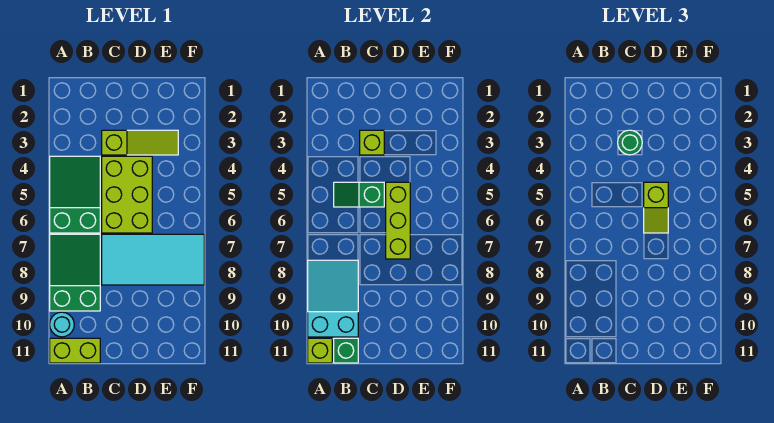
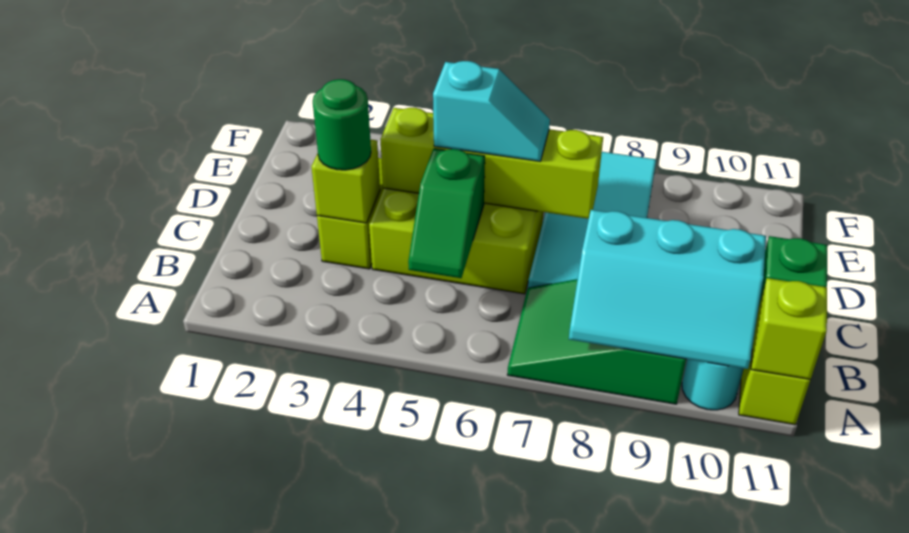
green slope A4:B6 level 1 top 6 -> none
cyan slope A8:B10 level 2 top 10 -> cyan slope A8:B10 level 2 top B
lime brick D5:D7 level 2 -> lime brick D4:D7 level 2
lime slope D5:D6 level 3 top 5 -> cyan slope D5:D6 level 3 top 5

